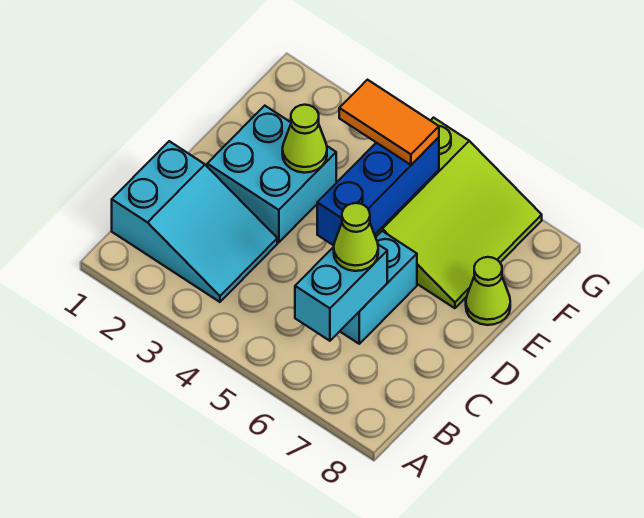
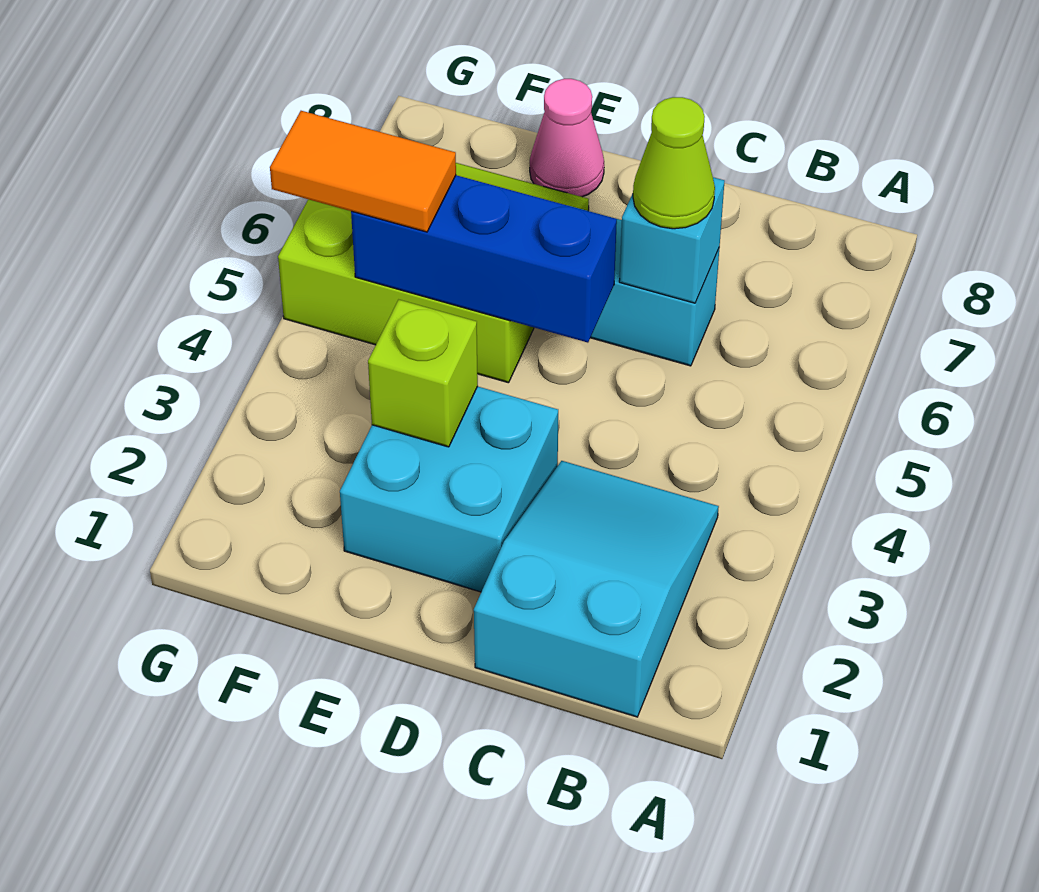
cyan brick B6:C6 level 2 -> cyan brick C6 level 2
lime cone E3 level 2 -> lime brick E3 level 2
lime cone E8 level 1 -> pink cone E8 level 1
orange tile F4:F5 level 3 -> orange tile F5:G5 level 3

